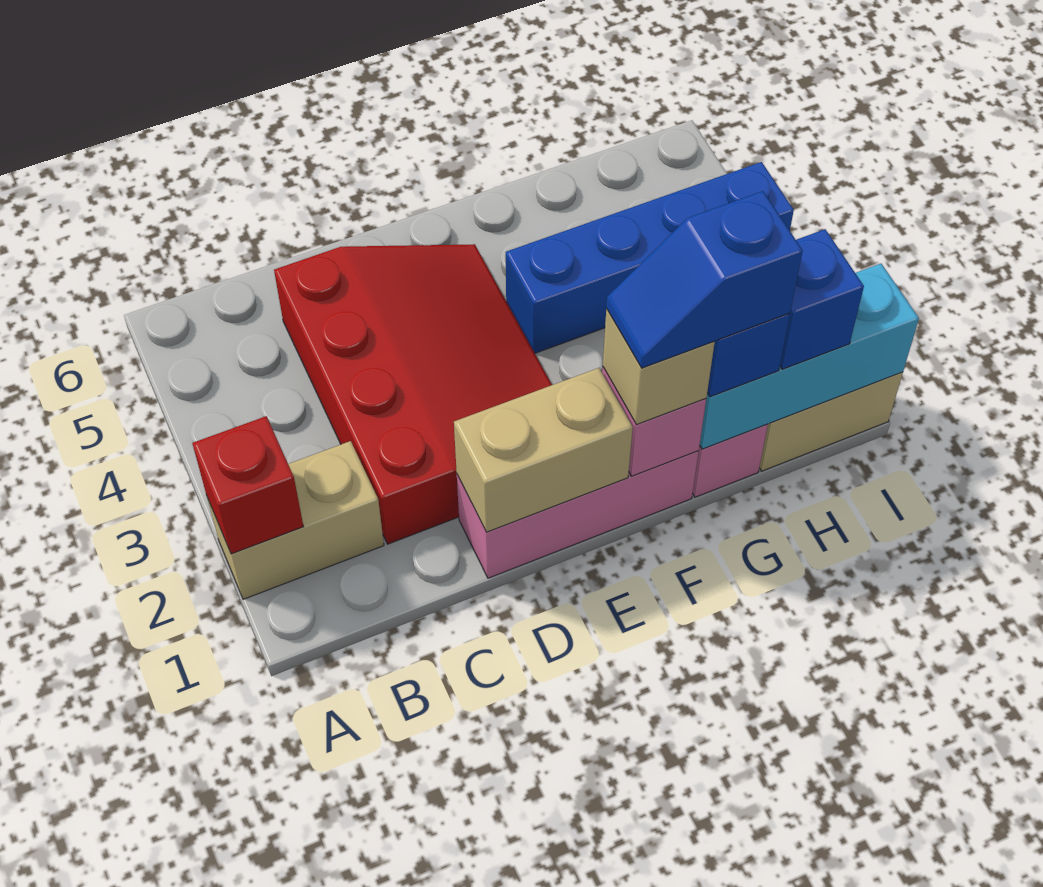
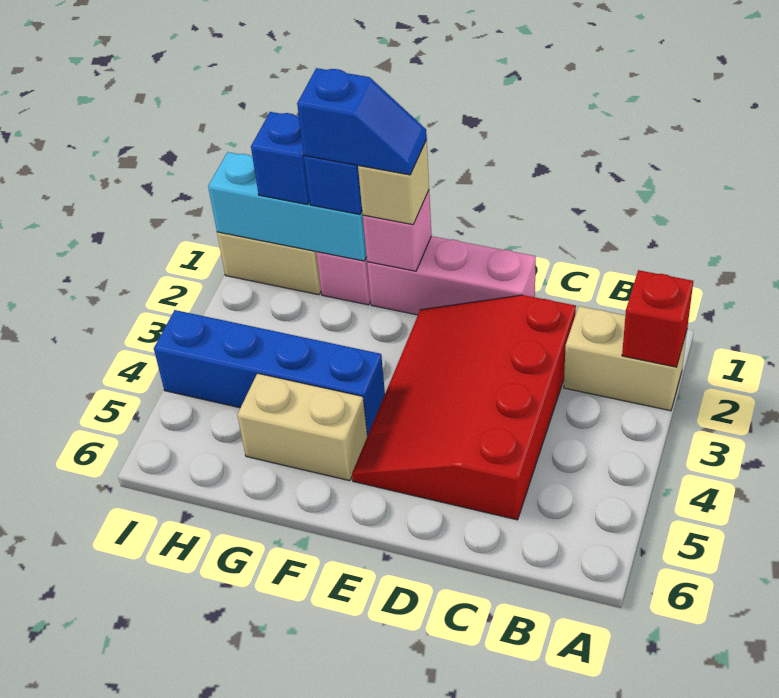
tan brick D1:E1 level 2 -> tan brick F5:G5 level 1

